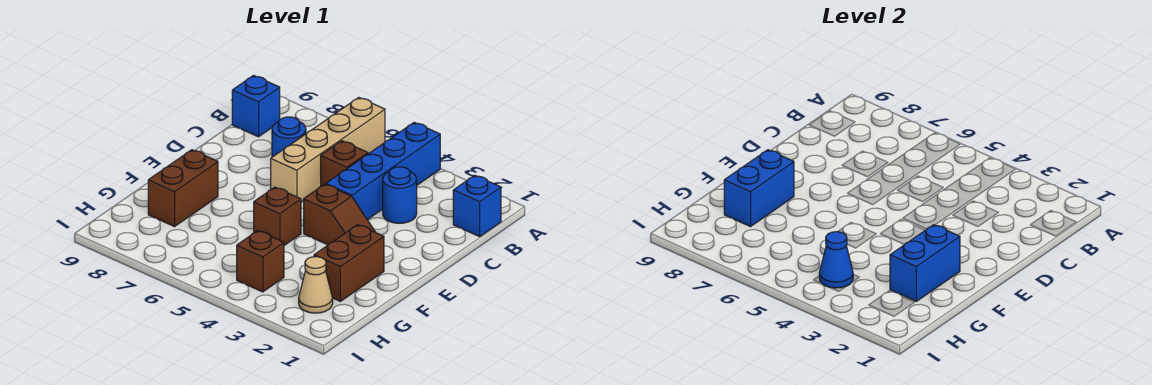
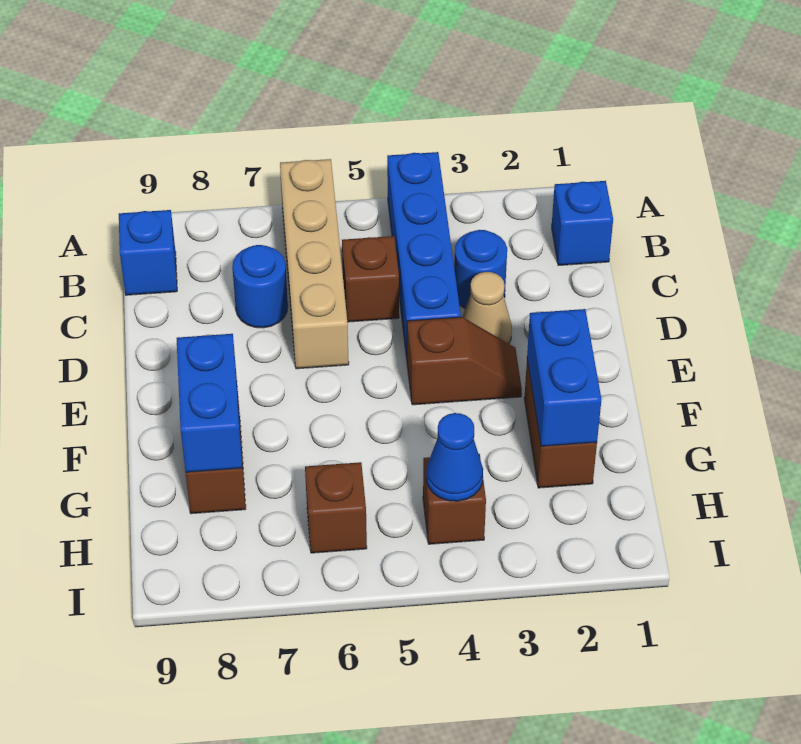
brown brick F5 level 1 -> brown brick H6 level 1
tan cone H2 level 1 -> tan cone D3 level 1

